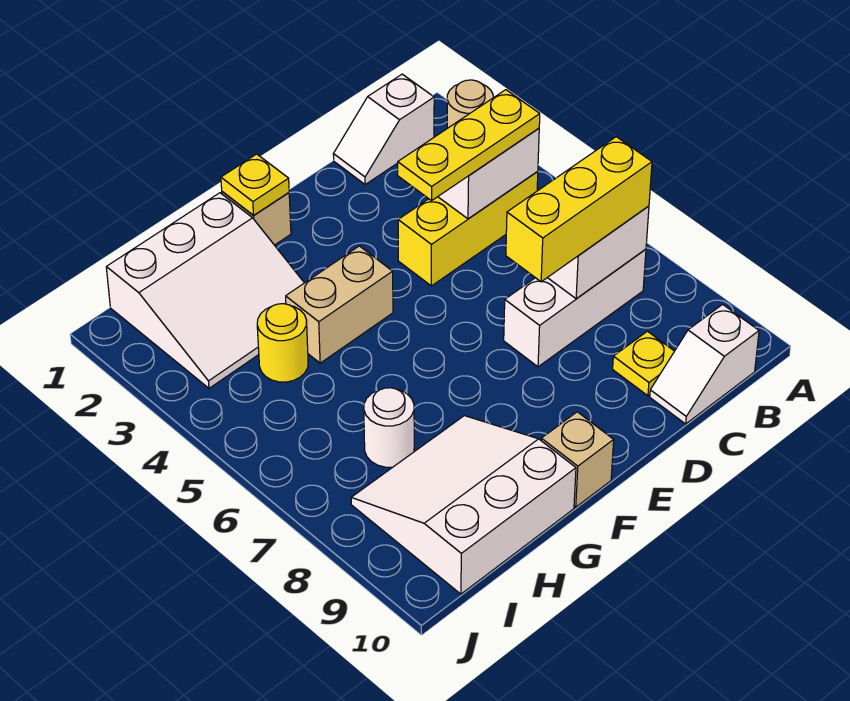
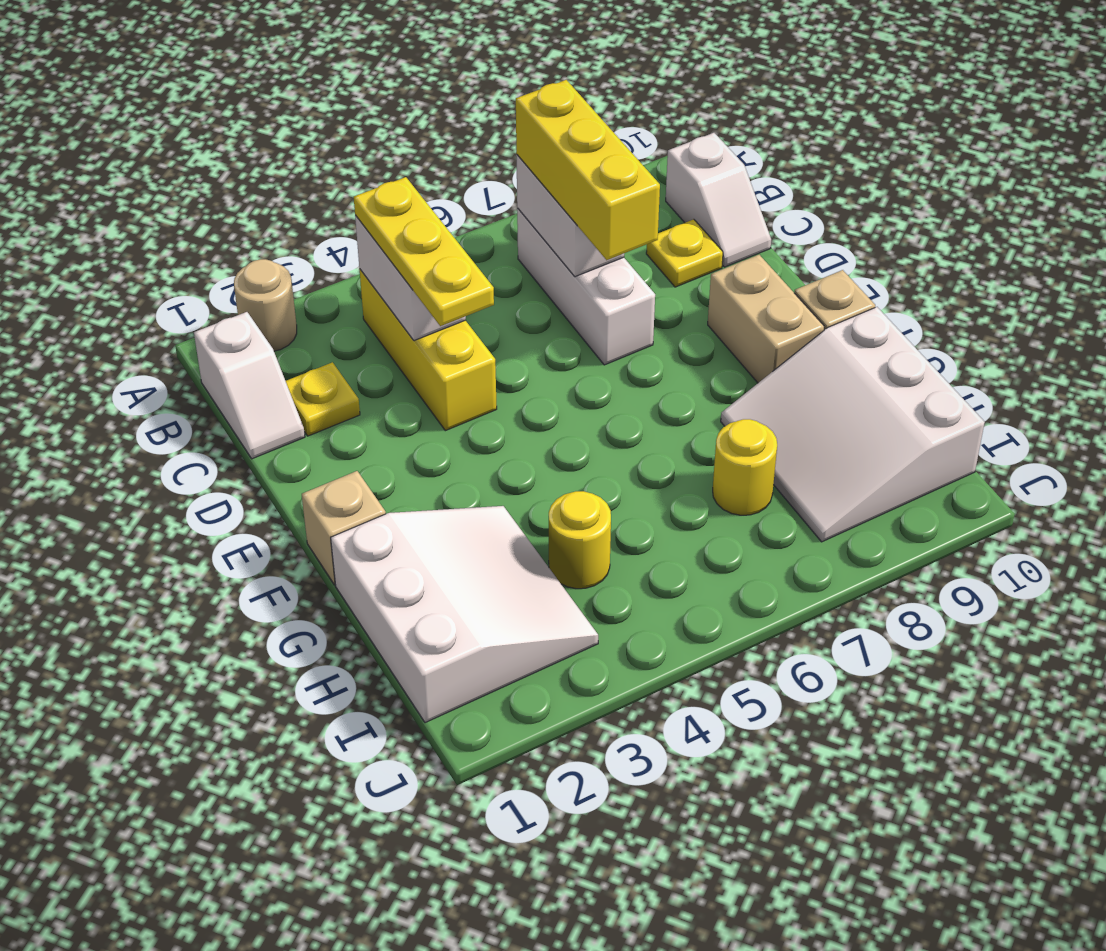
yellow plate F1 level 2 -> yellow plate C2 level 1
tan brick F4:G4 level 1 -> tan brick E9:F9 level 1
white round brick H7 level 1 -> yellow round brick H7 level 1

